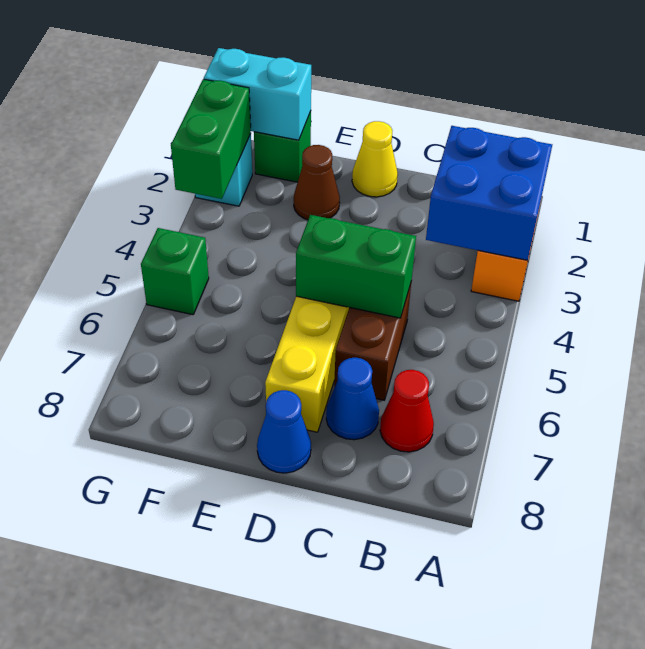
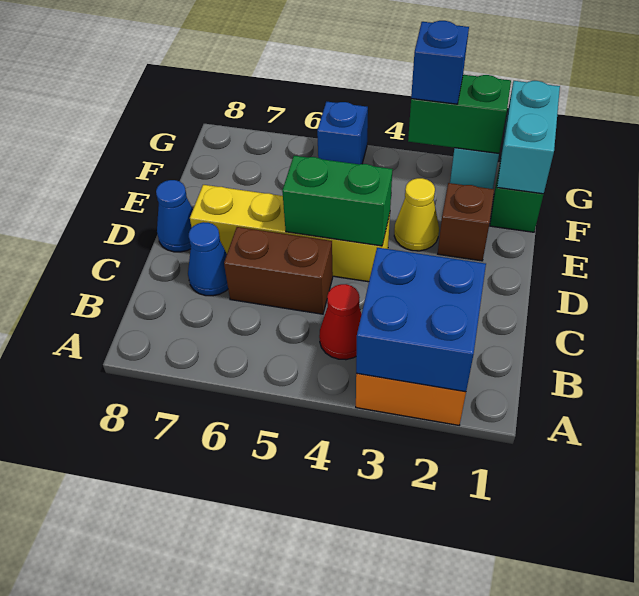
red cone B7 level 1 -> red cone B4 level 1
green brick C5:D5 level 2 -> green brick D4:D5 level 2
yellow cone D1 level 1 -> yellow cone E3 level 1
brown cone E2 level 1 -> brown brick E2 level 1
none -> blue brick G3 level 3
green brick G5 level 1 -> blue brick G5 level 1

